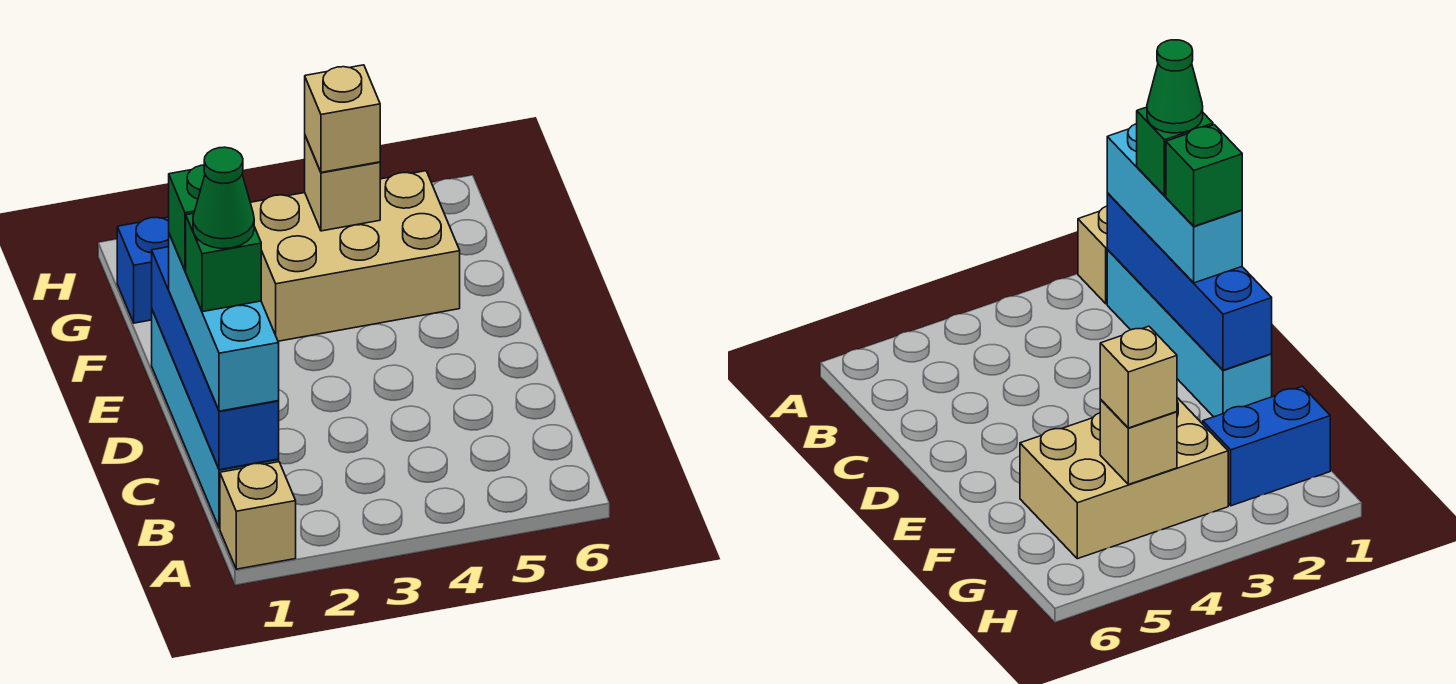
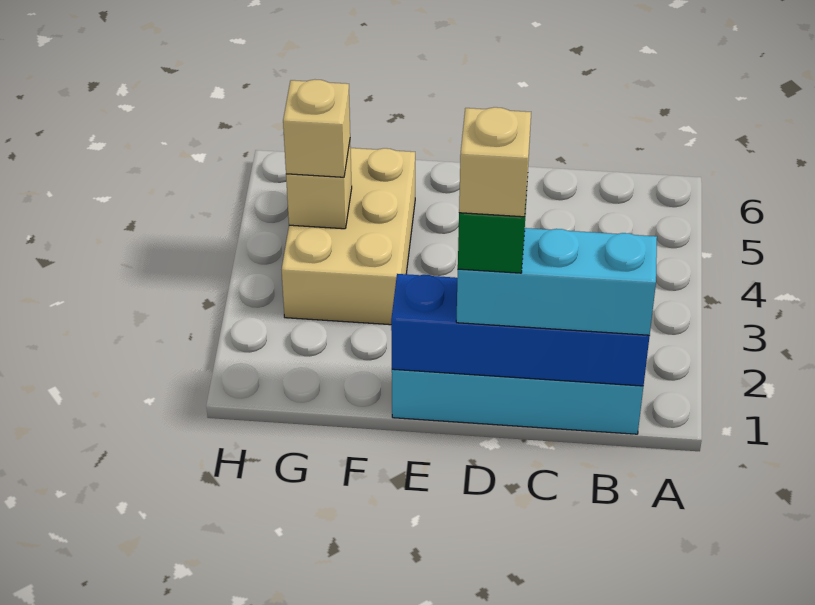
tan brick A1 level 1 -> tan brick D1 level 5
green brick C1 level 4 -> none
green cone C1 level 5 -> none
blue brick G1:G2 level 1 -> none

